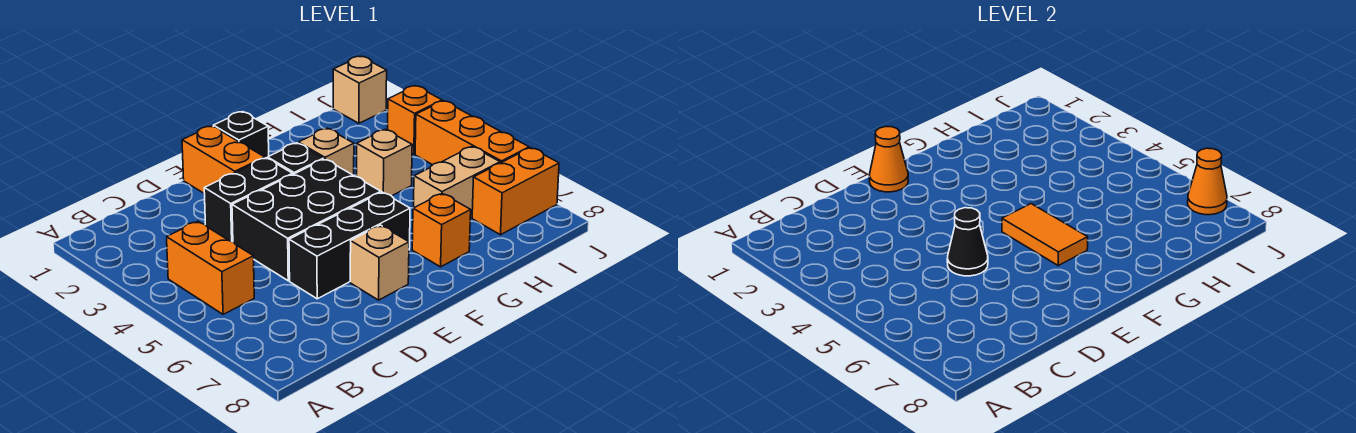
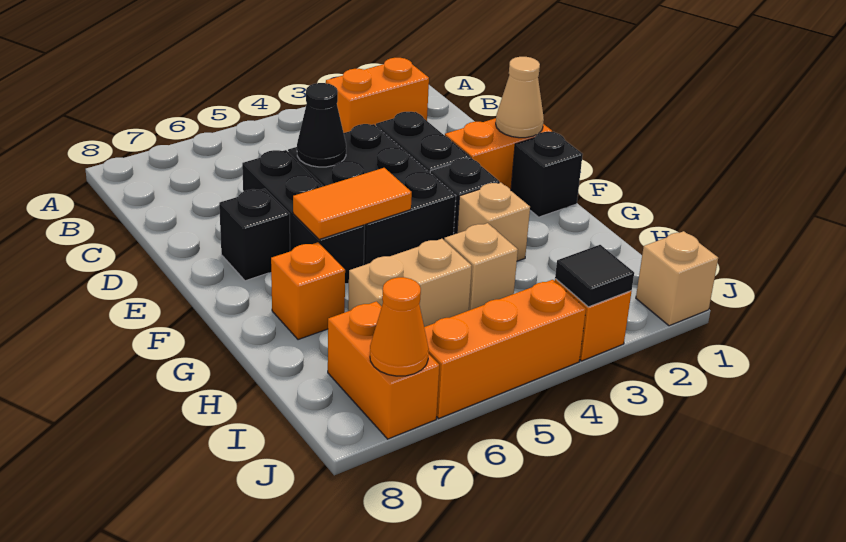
orange brick B4:B5 level 1 -> orange brick B2:B3 level 1
orange cone E1 level 2 -> tan cone E1 level 2
tan brick E7 level 1 -> black brick E7 level 1
tan brick H6:I6 level 1 -> tan brick H5:H6 level 1
none -> black tile J3 level 2

